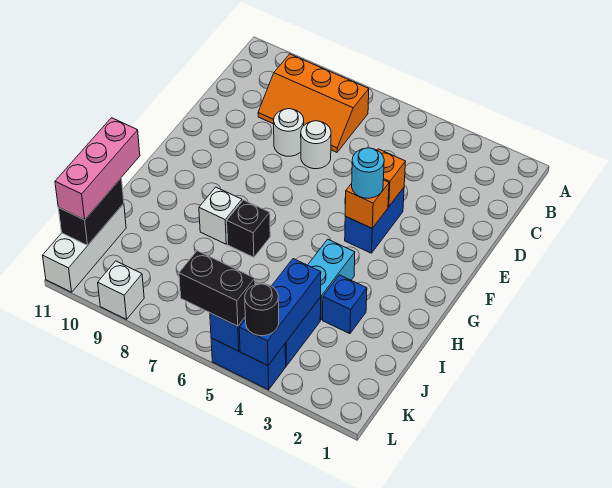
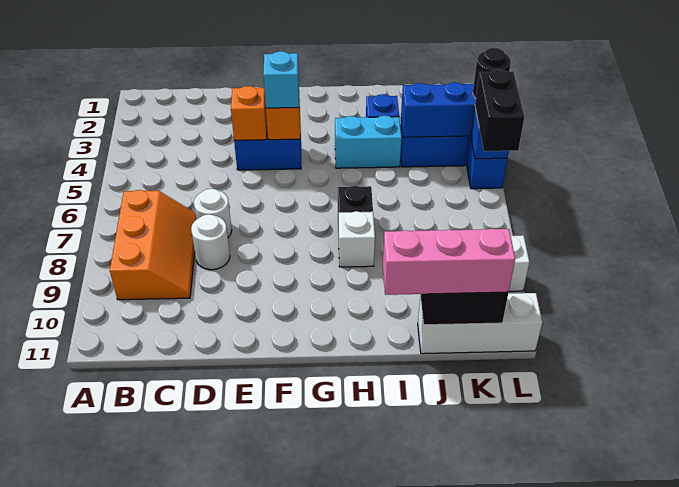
cyan round brick F4 level 3 -> cyan brick F4 level 3

